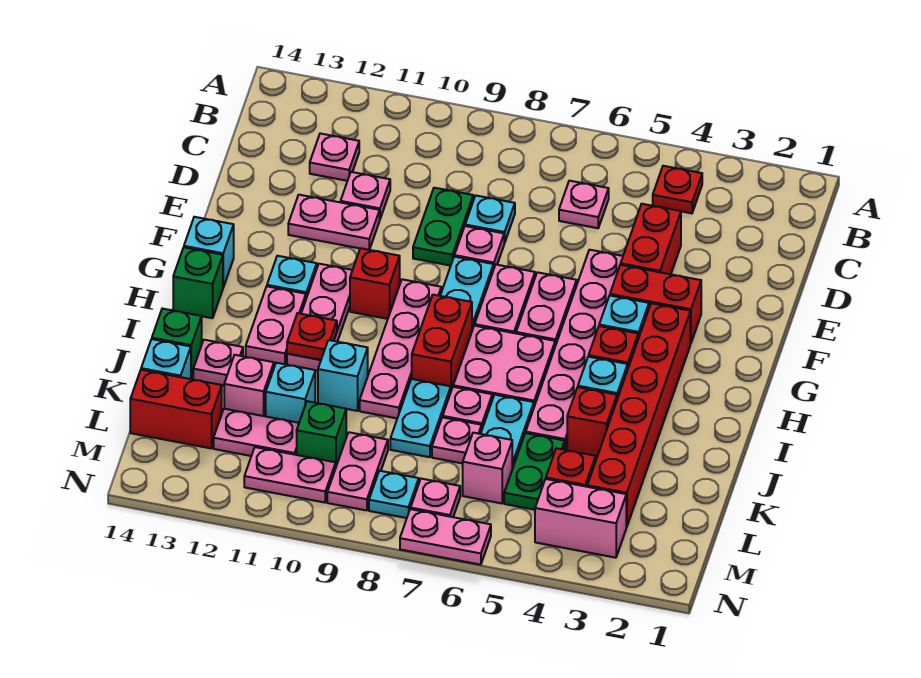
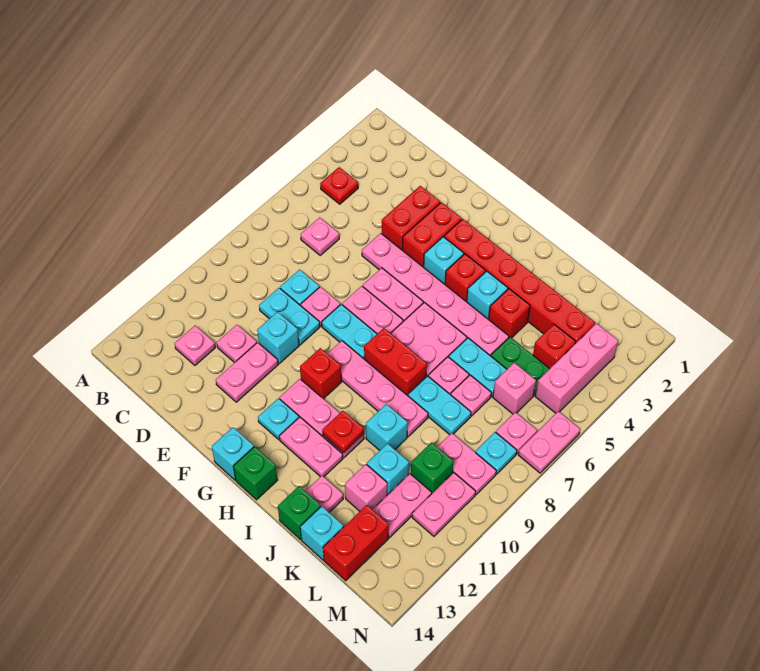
red brick D4:E4 level 1 -> red brick E3:E4 level 1
green plate D9:E9 level 1 -> cyan plate D9:E9 level 1
none -> cyan brick E10 level 1
pink brick M3:M4 level 1 -> pink brick M3:M5 level 1

